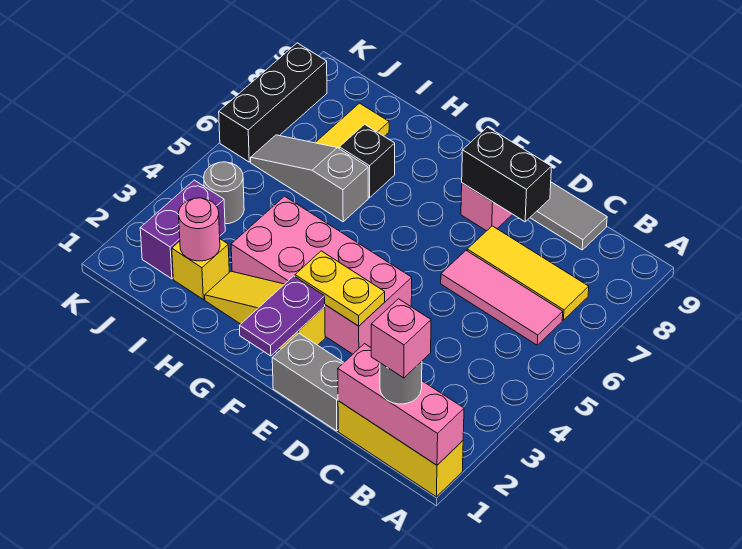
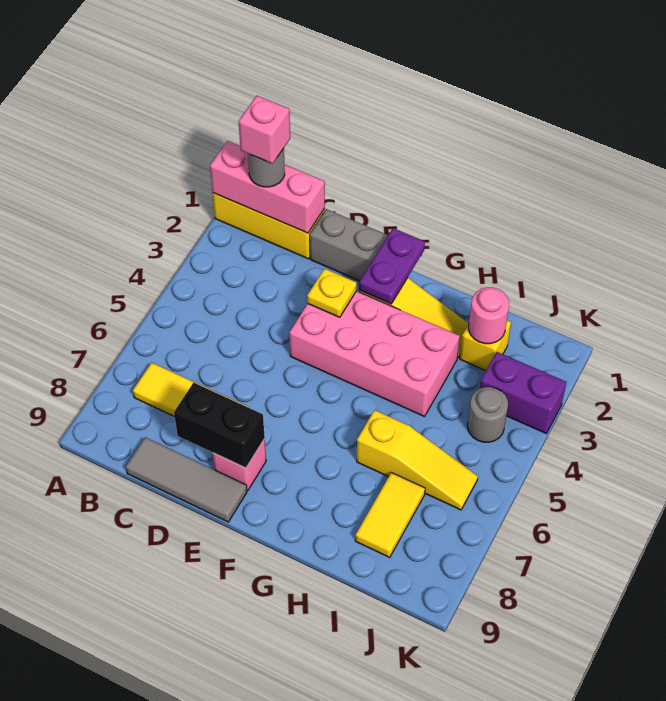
pink tile B6:D6 level 1 -> none
yellow plate E3:F3 level 2 -> yellow plate E3 level 2
grey slope H6:J6 level 1 top H -> yellow slope H6:J6 level 1 top H
black brick H7 level 1 -> none
purple brick J2:J3 level 1 -> purple brick J3:K3 level 1
black brick K6:K8 level 1 -> none

